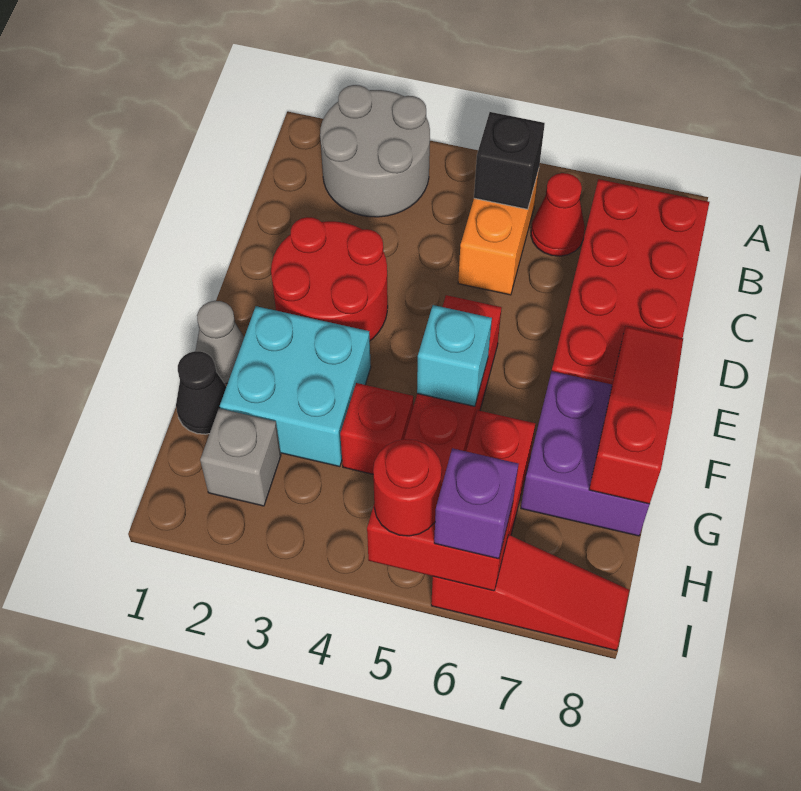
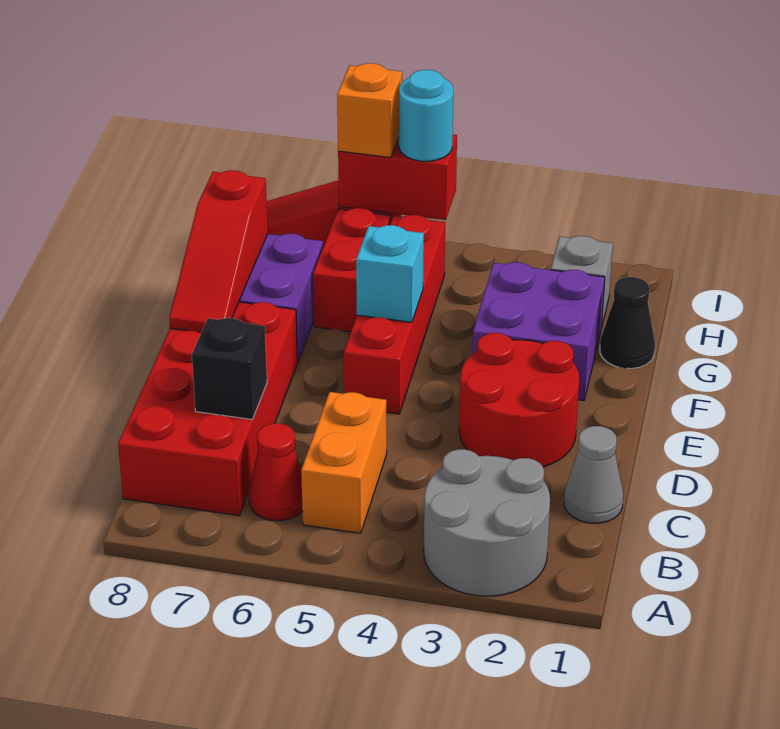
black brick B5 level 2 -> black brick C7 level 2
grey cone F1 level 1 -> grey cone C1 level 1
cyan brick F2:G3 level 1 -> purple brick F2:G3 level 1
red brick G4 level 1 -> none
red round brick I5 level 3 -> cyan round brick I5 level 3
purple brick I6 level 3 -> orange brick I6 level 3

